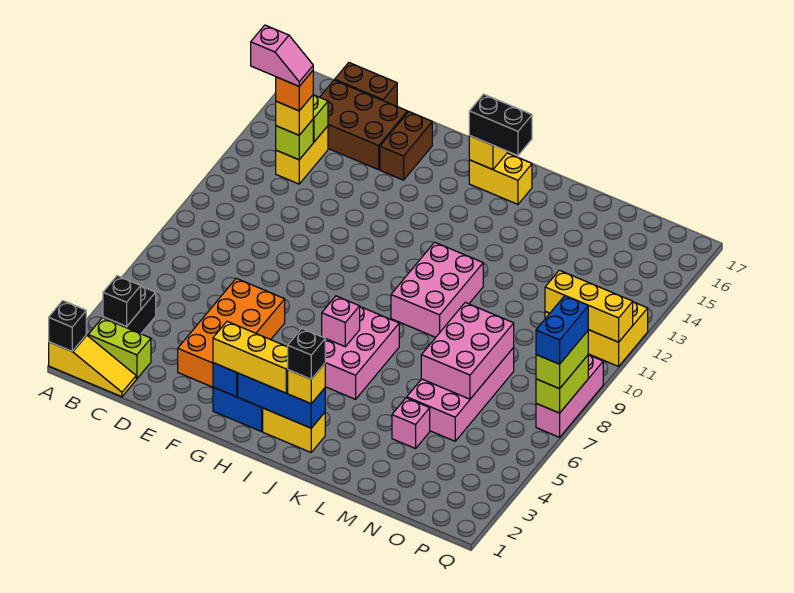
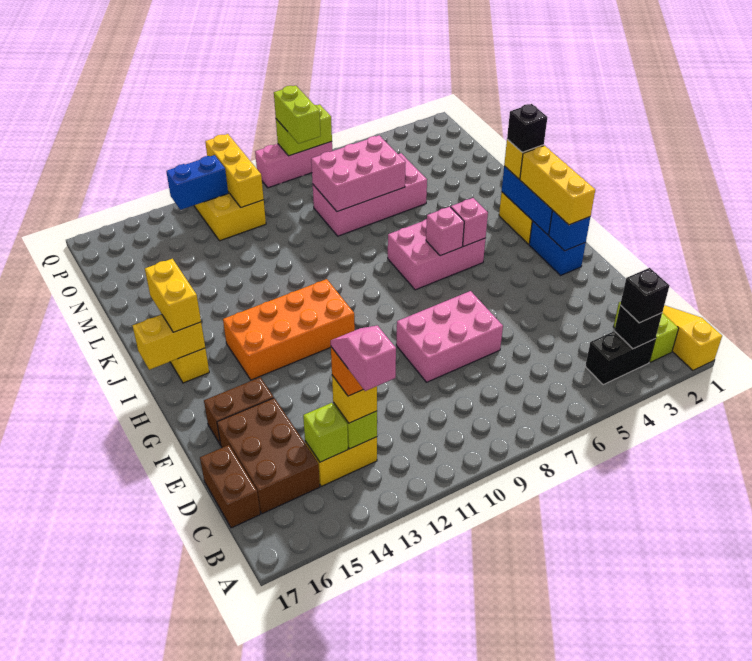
black brick A1 level 2 -> black brick B3 level 3
orange brick E3:F6 level 1 -> orange brick H11:I14 level 1
black brick I16:J16 level 3 -> yellow brick I16:J16 level 3
pink brick J9:K11 level 1 -> pink brick E7:F9 level 1
pink brick M4 level 1 -> pink brick I5 level 2
lime brick Q7:Q8 level 3 -> lime brick P8:Q8 level 3
blue brick Q7:Q8 level 4 -> blue brick P12:P13 level 2

